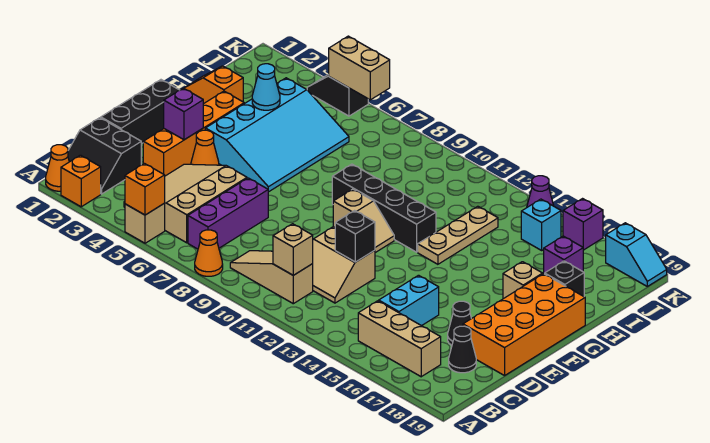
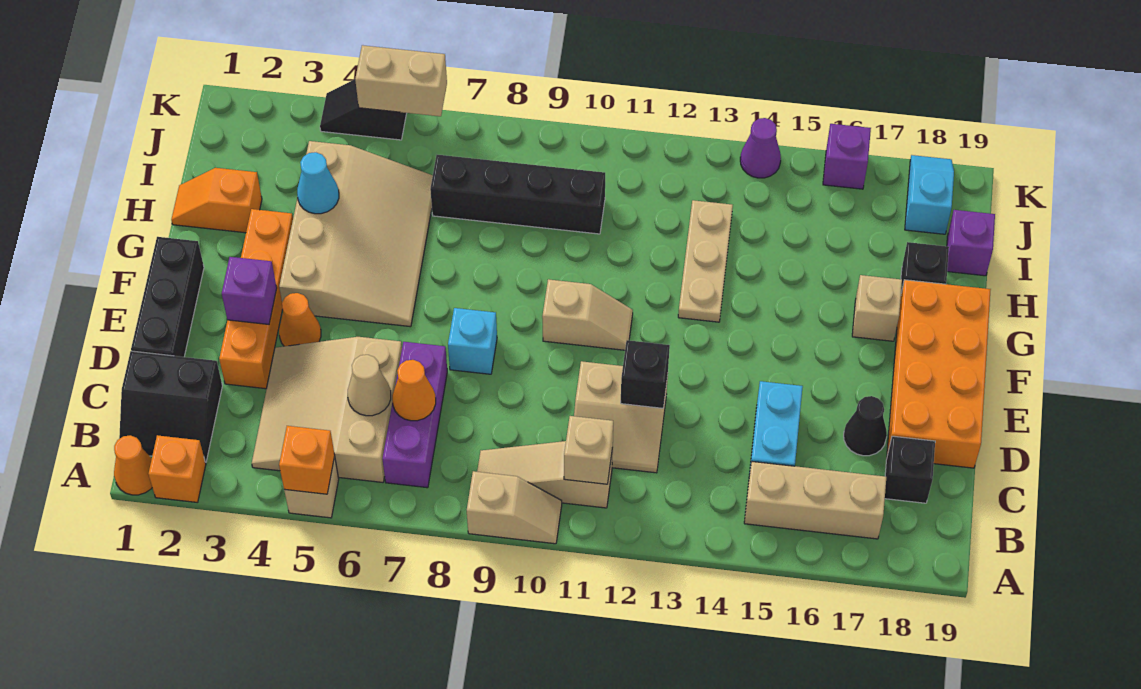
orange cone A8 level 1 -> orange cone C7 level 2
none -> tan slope A9:A10 level 1 top 9
none -> tan cone C6 level 2
black cone C18 level 1 -> black brick C18 level 1
cyan slope F4:I6 level 1 top 4 -> tan slope F4:I6 level 1 top 4
black brick G9:G12 level 1 -> black brick I7:I10 level 1
purple brick I17 level 1 -> purple brick I19 level 1
cyan brick J15 level 1 -> cyan brick E8 level 1
cyan slope K18:K19 level 1 top 18 -> cyan slope J18:K18 level 1 top J

